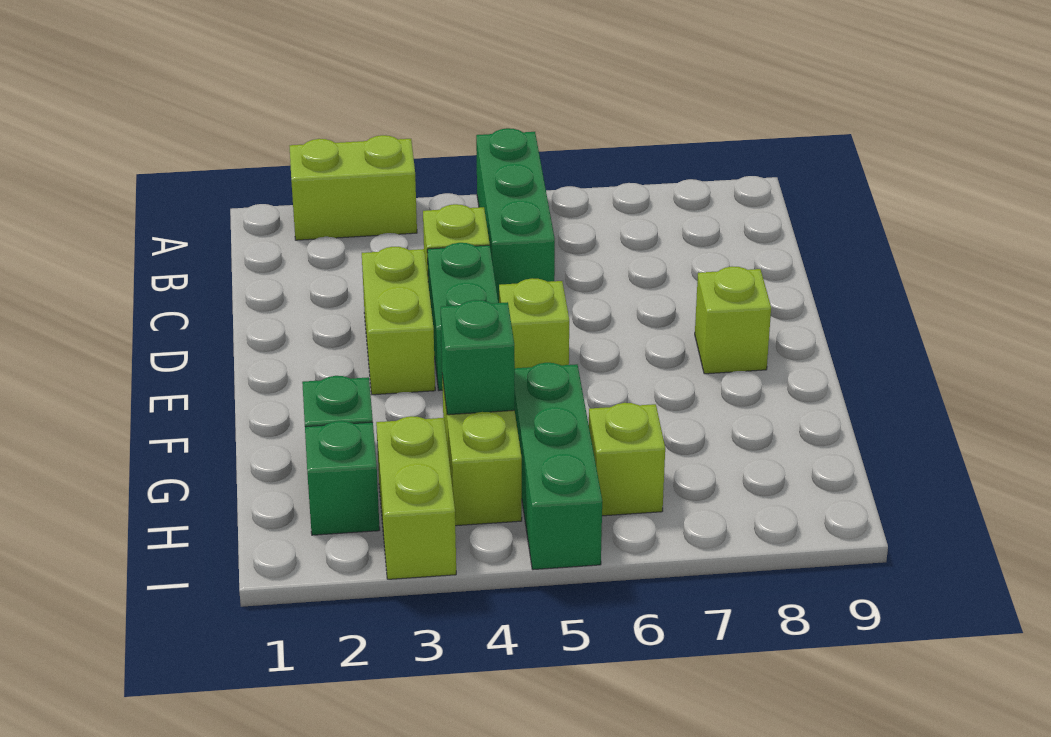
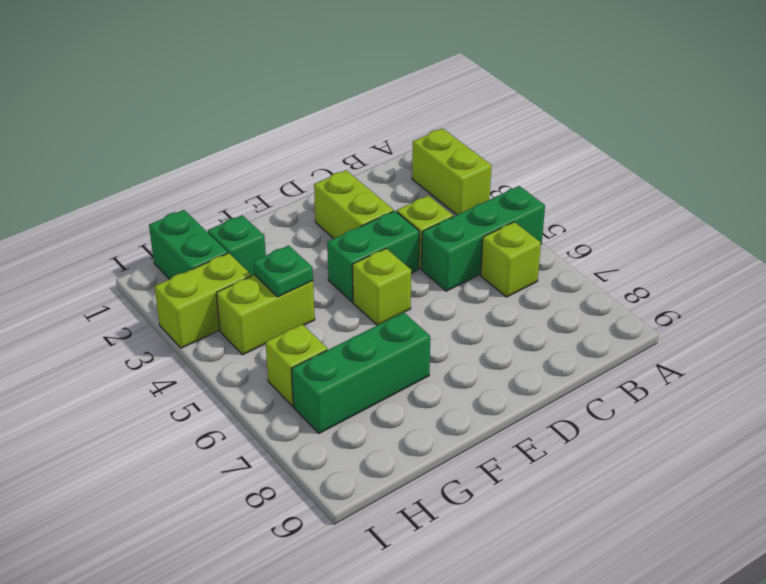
lime brick D3:E3 level 1 -> lime brick D2:D3 level 1
lime brick E8 level 1 -> lime brick B6 level 1
green brick G4 level 2 -> green plate G4 level 2
green brick G5:I5 level 1 -> green brick F7:H7 level 1
green brick H2 level 1 -> green brick H1:H2 level 1

